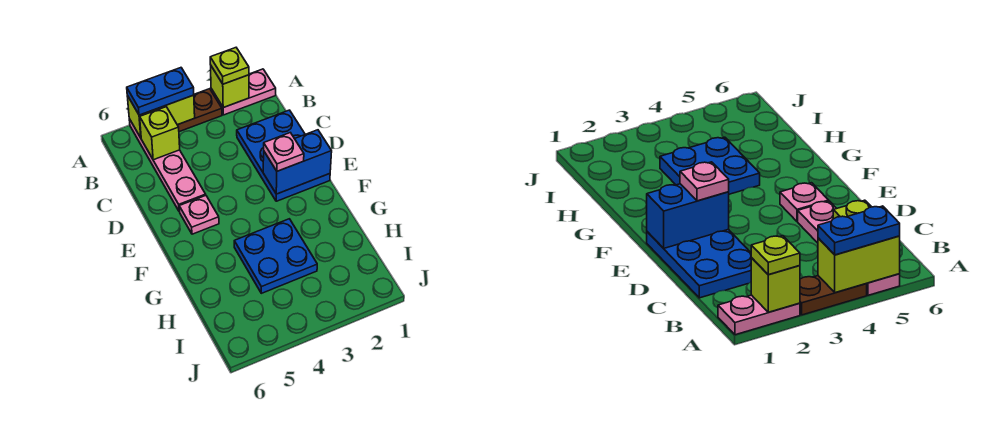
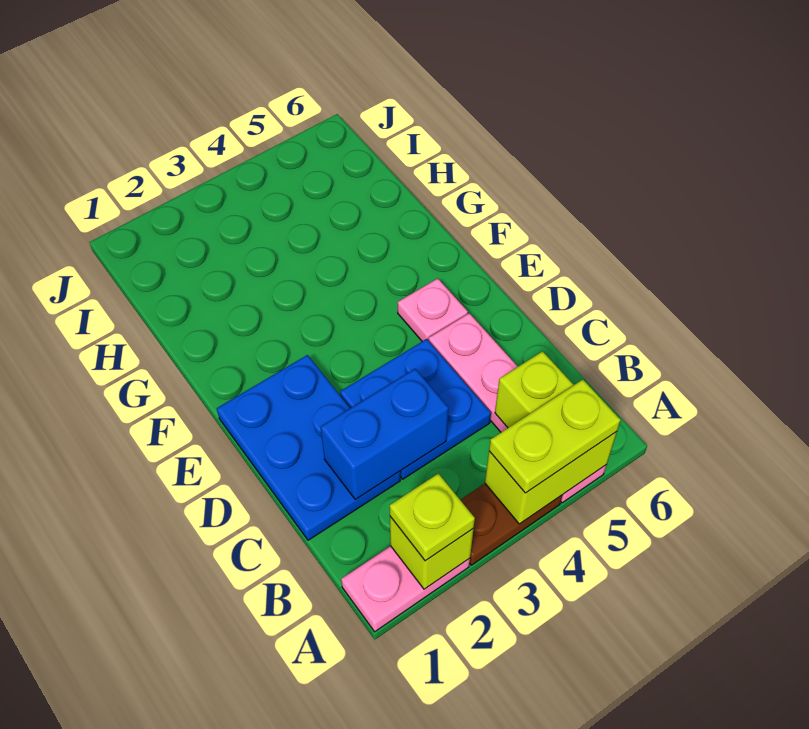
blue plate A4:A5 level 3 -> lime plate A4:A5 level 3
blue brick E1:E2 level 2 -> blue brick C2:C3 level 2
pink plate E2 level 3 -> none
blue plate G3:H4 level 1 -> blue plate C3:D4 level 1

